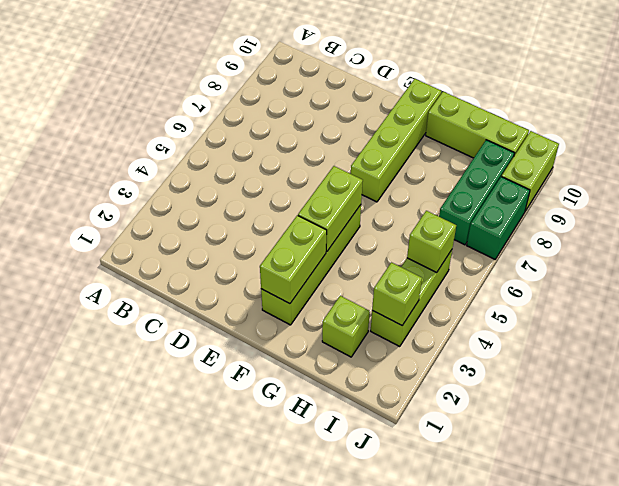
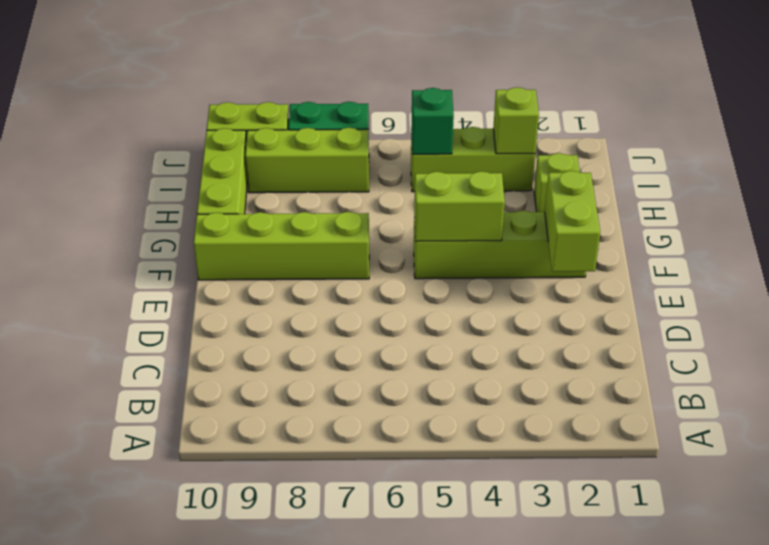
lime brick F2:F3 level 2 -> lime brick E2:F2 level 2
lime brick I5 level 2 -> green brick I5 level 2
green brick I7:I9 level 1 -> lime brick I7:I9 level 1

